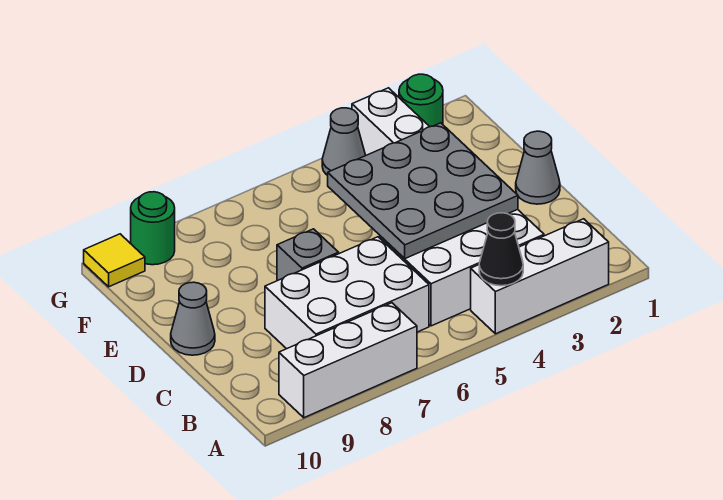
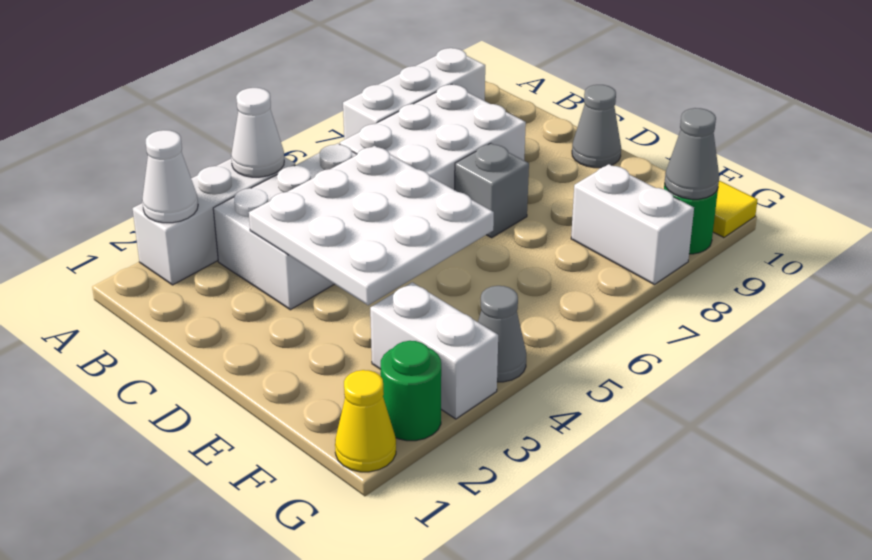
none -> white cone A2 level 2
black cone A4 level 2 -> white cone A4 level 2
grey plate C3:E5 level 2 -> white plate C3:E5 level 2
grey cone D1 level 1 -> grey cone G9 level 2
none -> white brick F8:G8 level 1
none -> yellow cone G1 level 1

